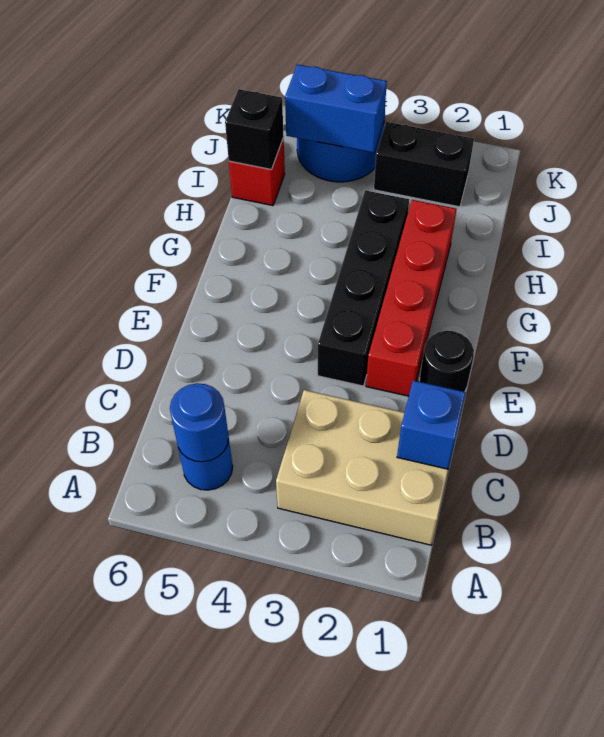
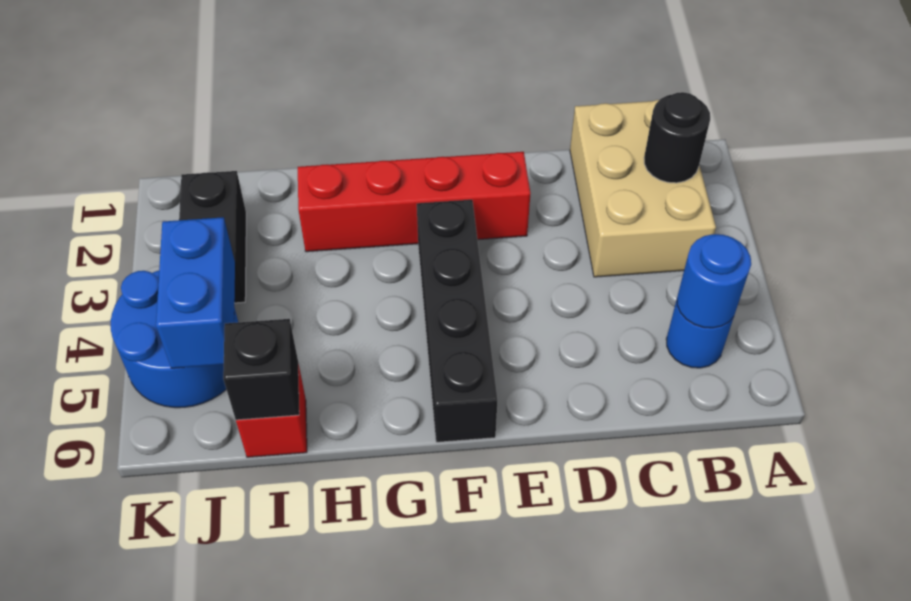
blue brick C1 level 2 -> none
black round brick E1 level 1 -> black round brick B2 level 2
black brick E3:H3 level 1 -> black brick F3:F6 level 1

